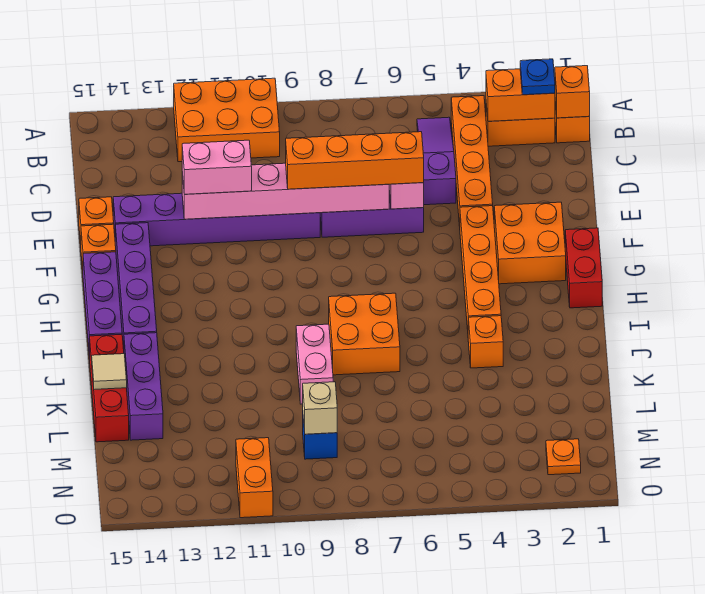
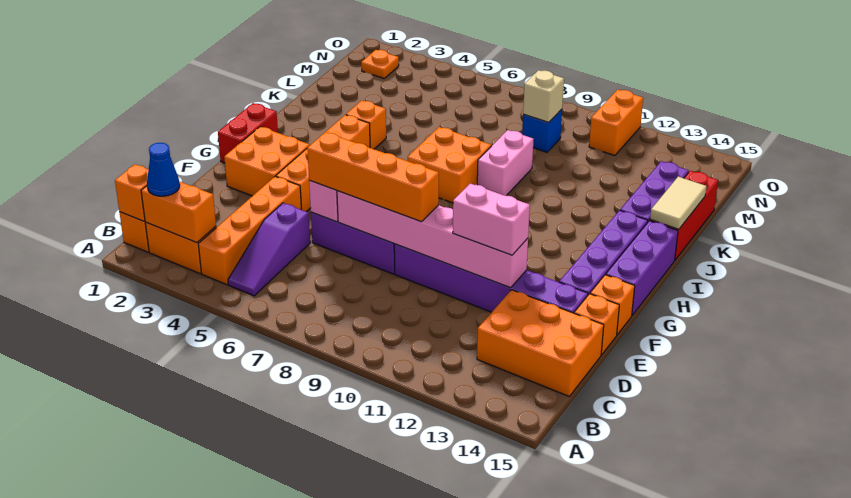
orange brick A10:B12 level 1 -> orange brick C13:D15 level 1
blue plate B2 level 3 -> blue cone B2 level 3
tan tile K15 level 2 -> tan tile J15:K15 level 2

